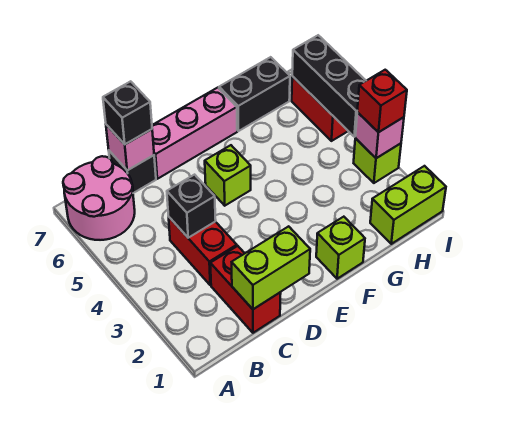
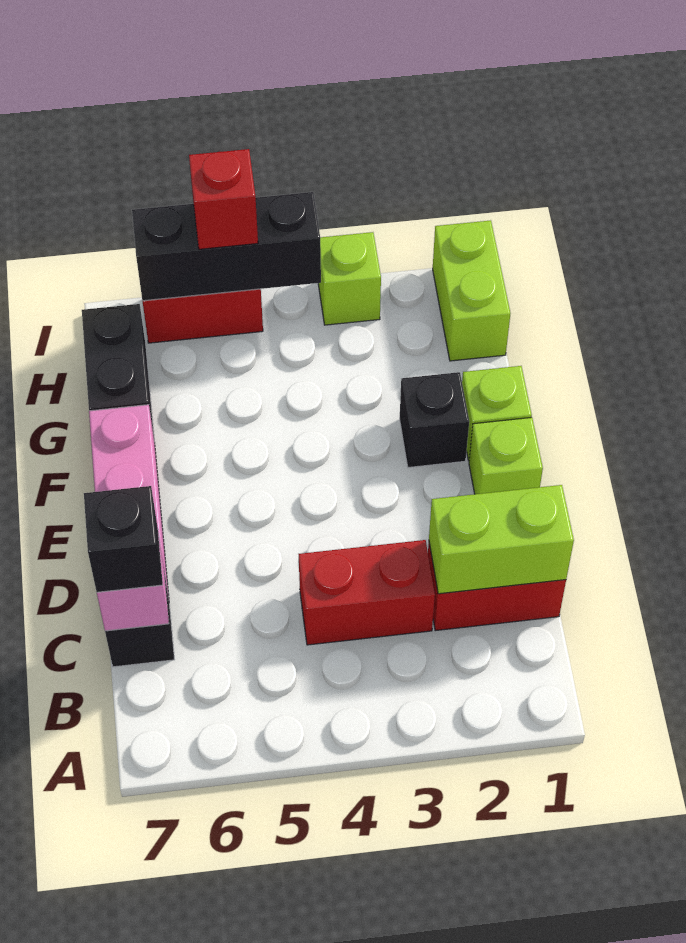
pink round brick A6:B7 level 1 -> none
lime brick C1:D1 level 2 -> lime brick C1:C2 level 2
black brick C4 level 2 -> black brick F2 level 1
lime brick E5 level 1 -> lime brick E1 level 1
pink brick I3 level 2 -> none
red brick I3 level 3 -> red brick I5 level 3

